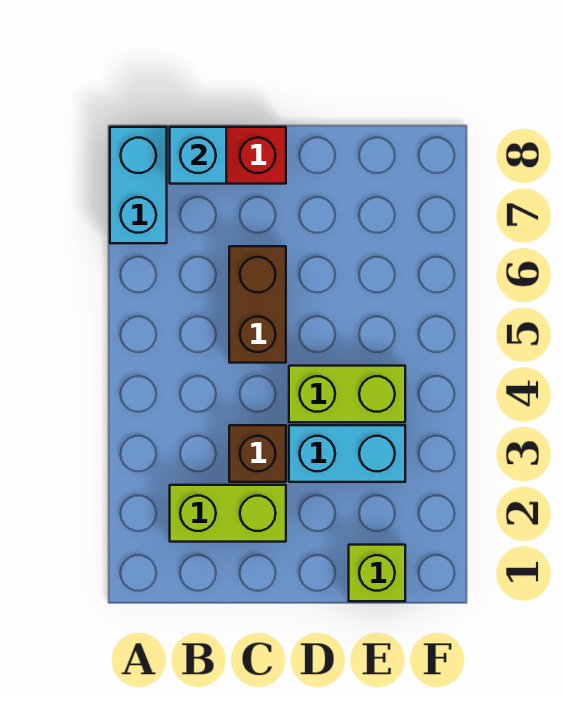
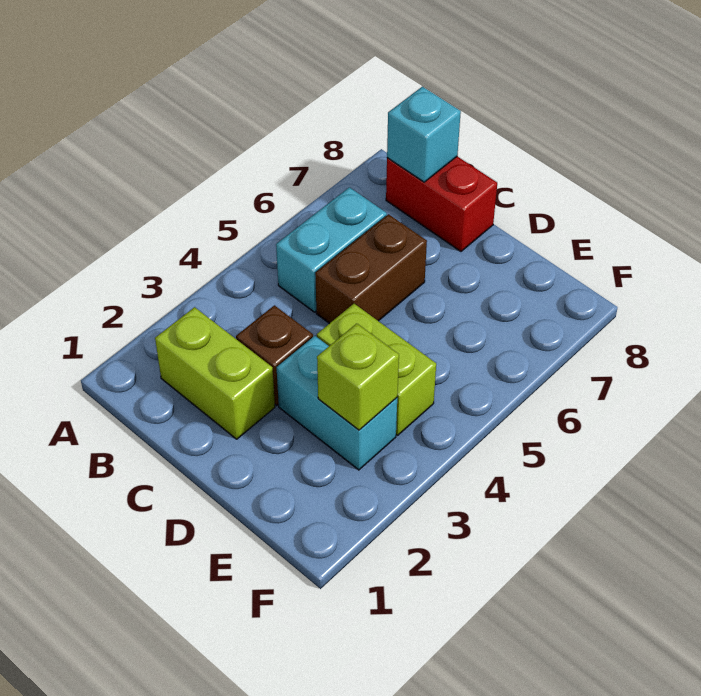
cyan brick A7:A8 level 1 -> cyan brick B5:B6 level 1
lime brick E1 level 1 -> lime brick E3 level 2

